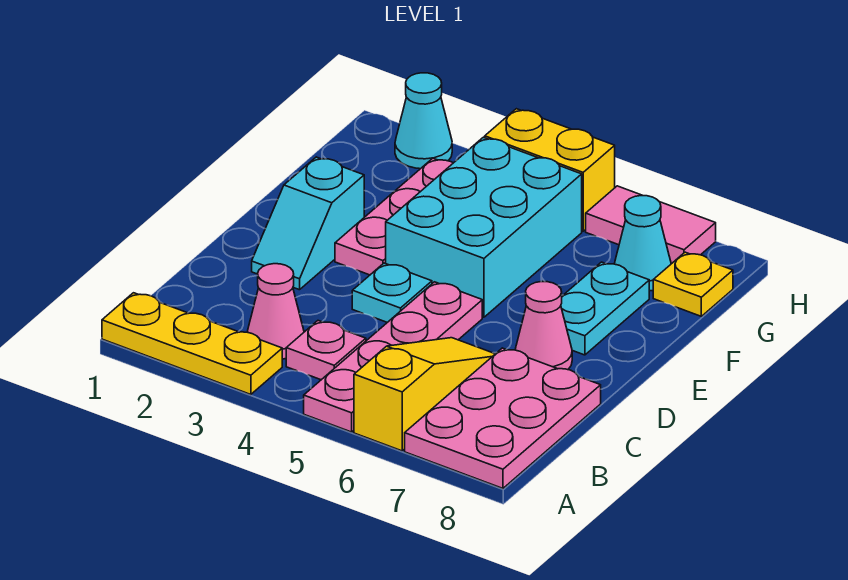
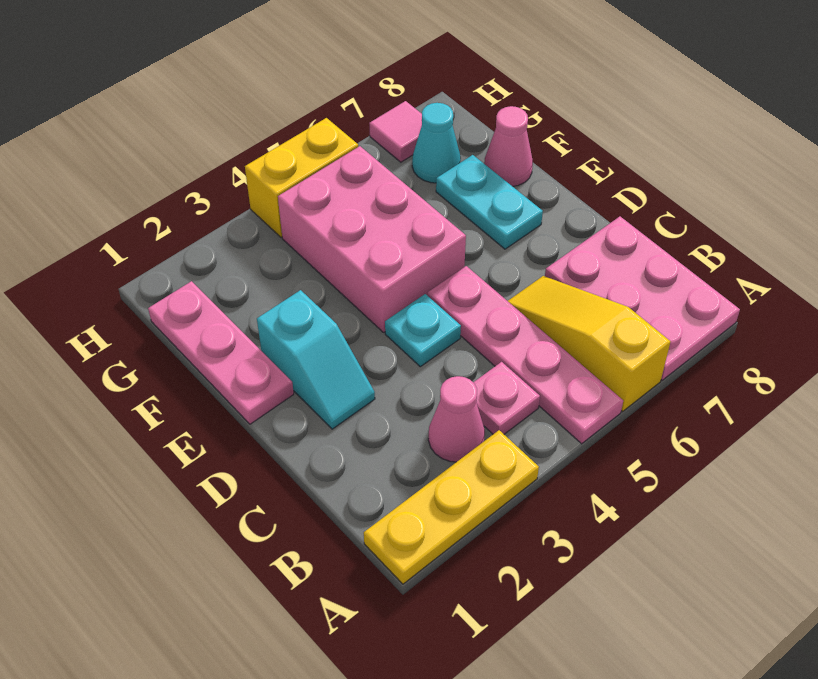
pink cone D7 level 1 -> pink cone F8 level 1
pink plate E3:G3 level 1 -> pink plate E1:G1 level 1
cyan brick E4:G5 level 1 -> pink brick E4:G5 level 1
yellow plate G8 level 1 -> none
cyan cone H2 level 1 -> none
pink tile H6:H7 level 1 -> pink tile H7 level 1

